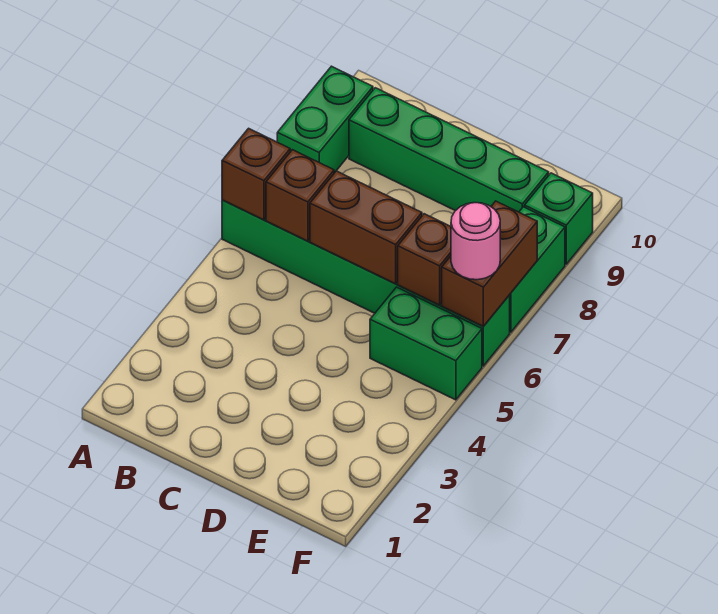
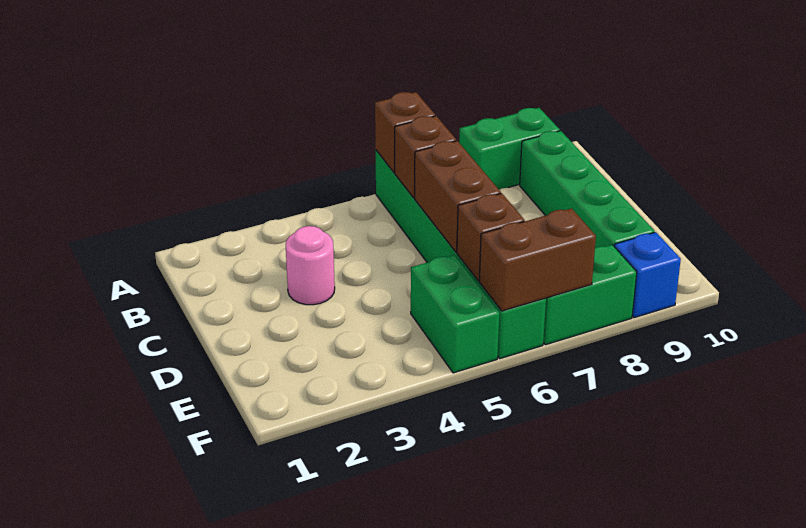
pink round brick F6 level 3 -> pink round brick C3 level 1
green brick F9 level 1 -> blue brick F9 level 1

